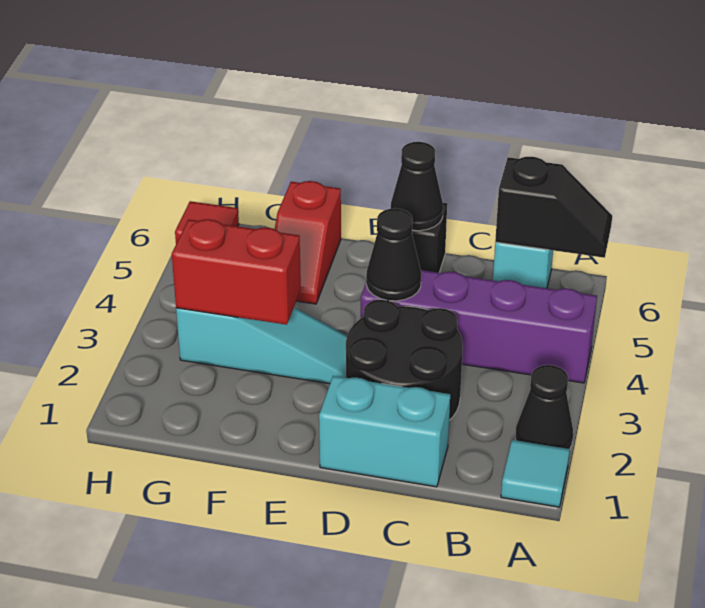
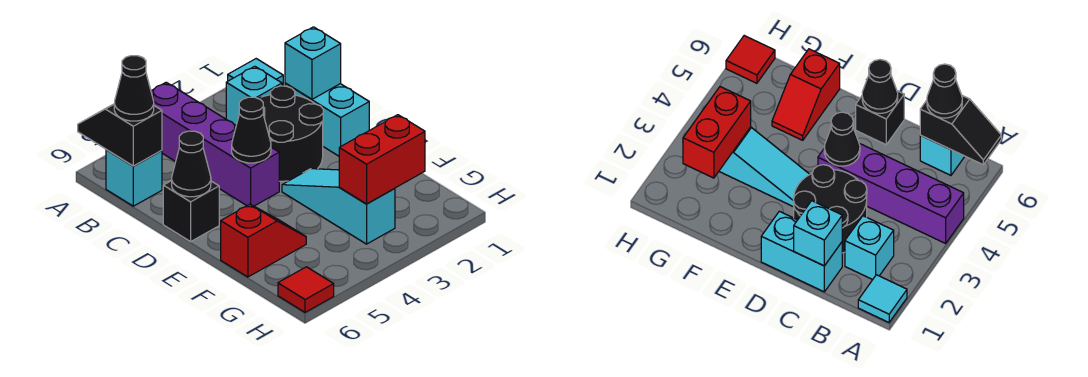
black cone A2 level 1 -> black cone B6 level 3
none -> cyan brick B2 level 1
none -> cyan brick C1 level 2
red brick F3:G3 level 2 -> red brick G2:G3 level 2

